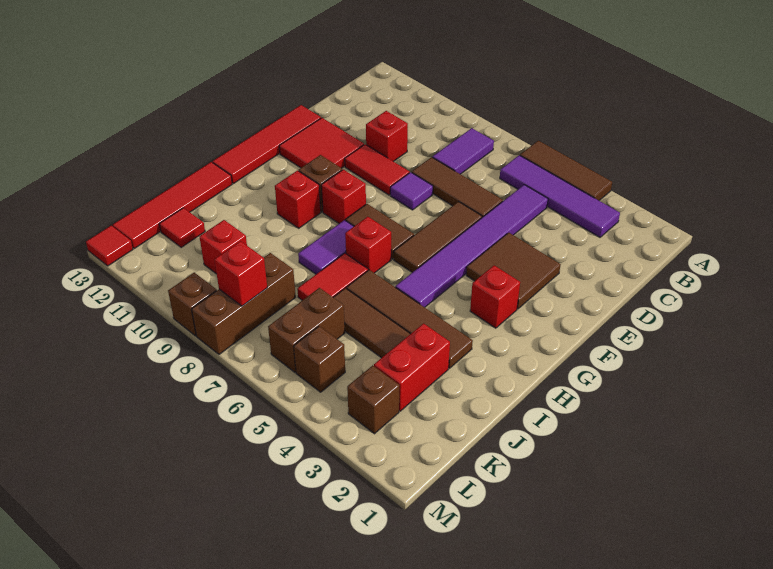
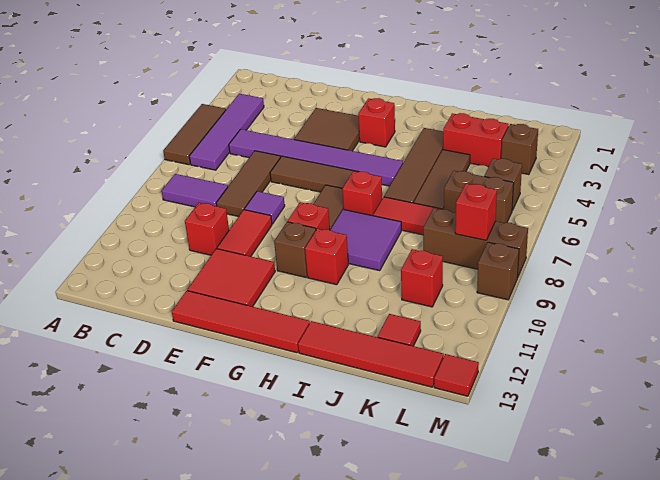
purple tile H8:I8 level 1 -> purple tile H8:I9 level 1

